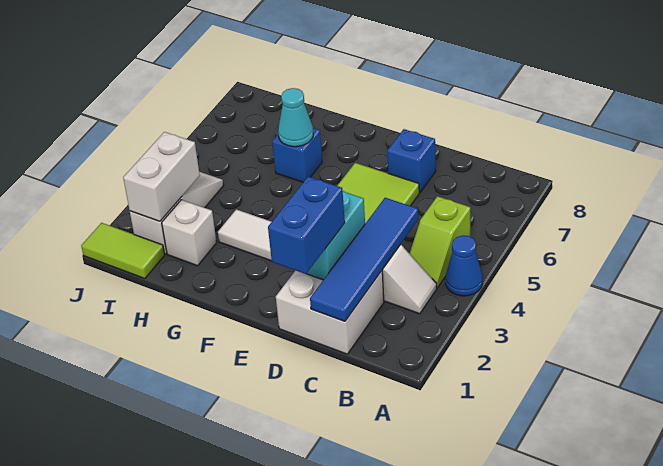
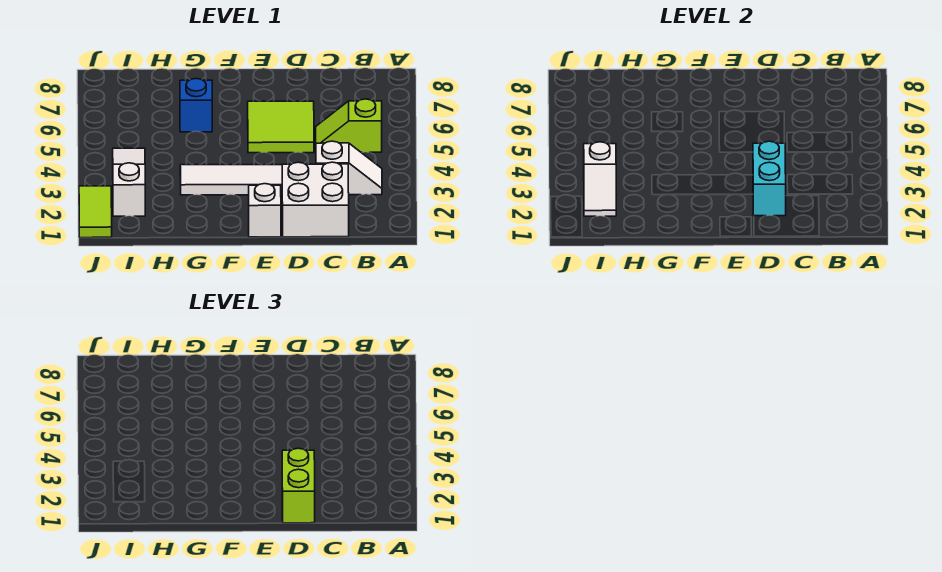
blue cone A4 level 1 -> none
lime slope B4:B5 level 1 top 5 -> lime slope B5:C5 level 1 top B
blue tile C1:C4 level 2 -> none
blue brick D1:D2 level 3 -> lime brick D1:D2 level 3
blue brick D7 level 1 -> none
cyan cone G6 level 2 -> none
white brick H2 level 1 -> white brick E1 level 1
lime tile I1:J1 level 1 -> lime tile J1:J2 level 1
white brick I2:I3 level 2 -> white slope I2:I3 level 2 top 3

